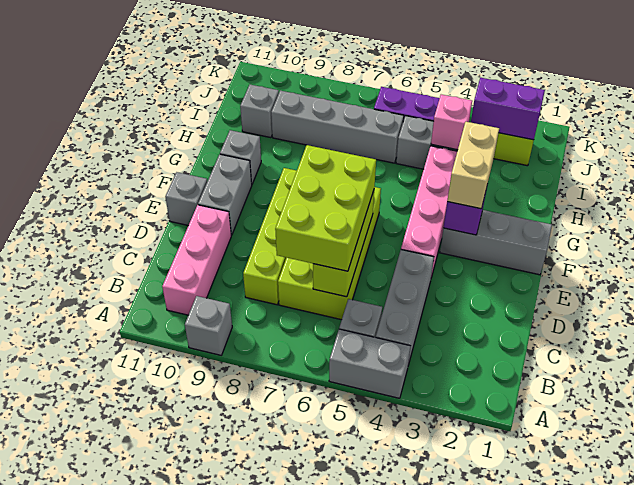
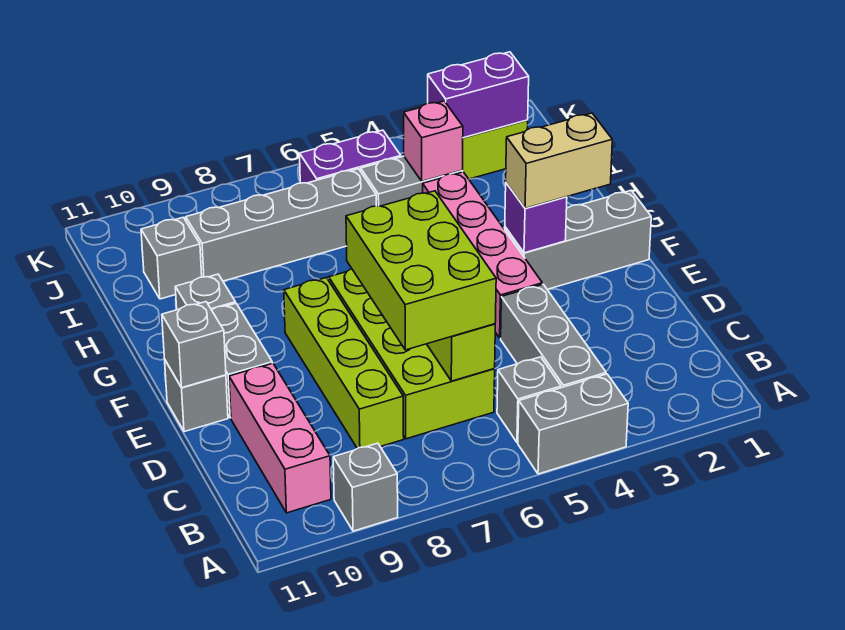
none -> grey brick E11 level 2
tan brick F3:G3 level 3 -> tan brick F2:F3 level 3

